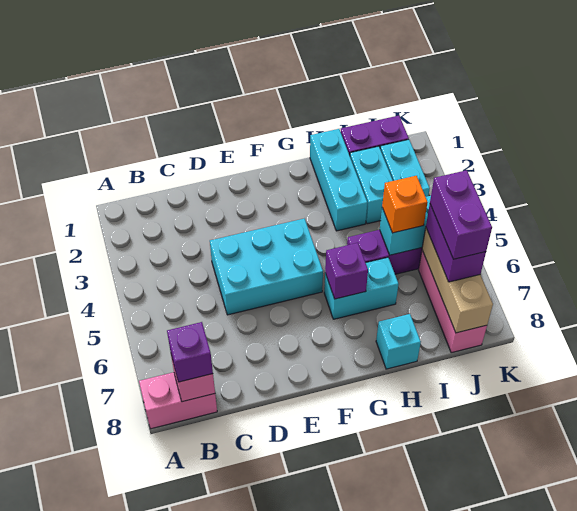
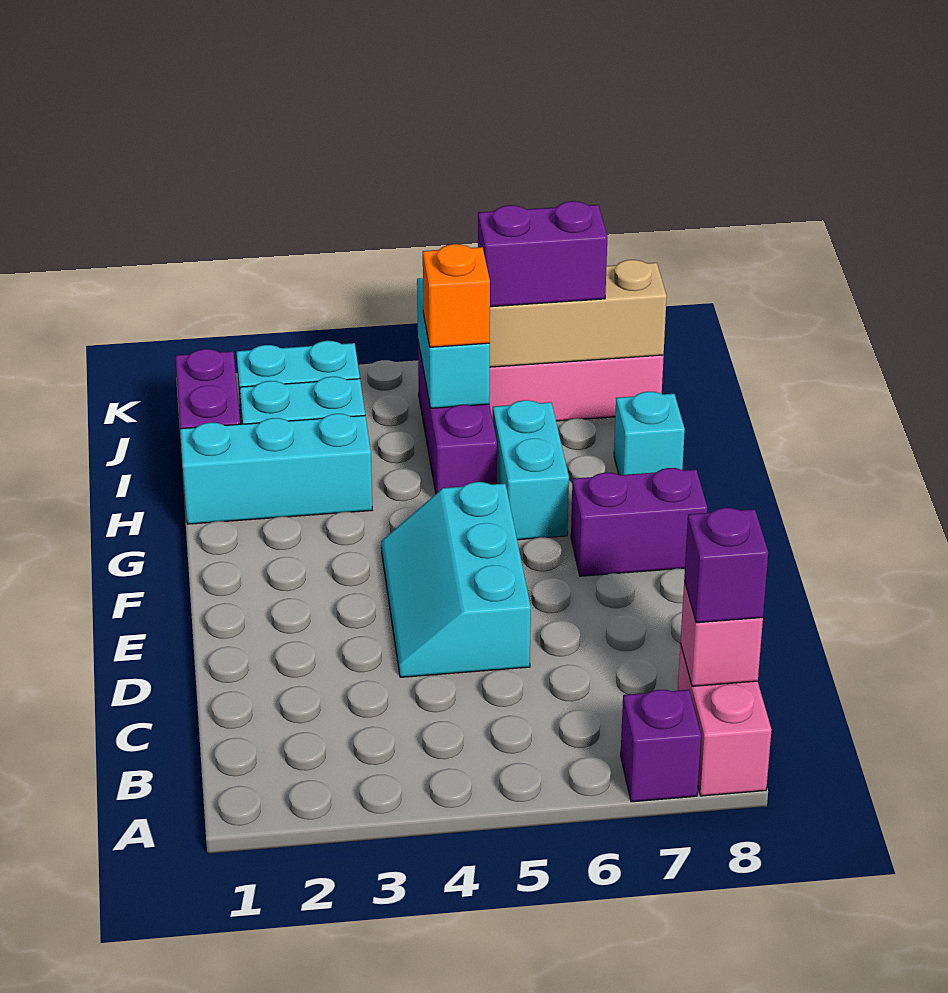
cyan brick D4:F5 level 1 -> cyan slope D4:F5 level 1 top 5
purple brick G6 level 2 -> purple brick A7 level 1
purple brick J6:J7 level 4 -> purple brick F7:F8 level 1

